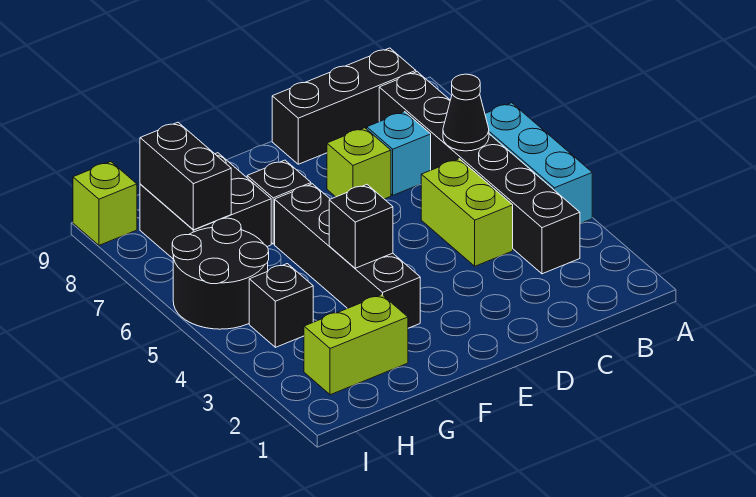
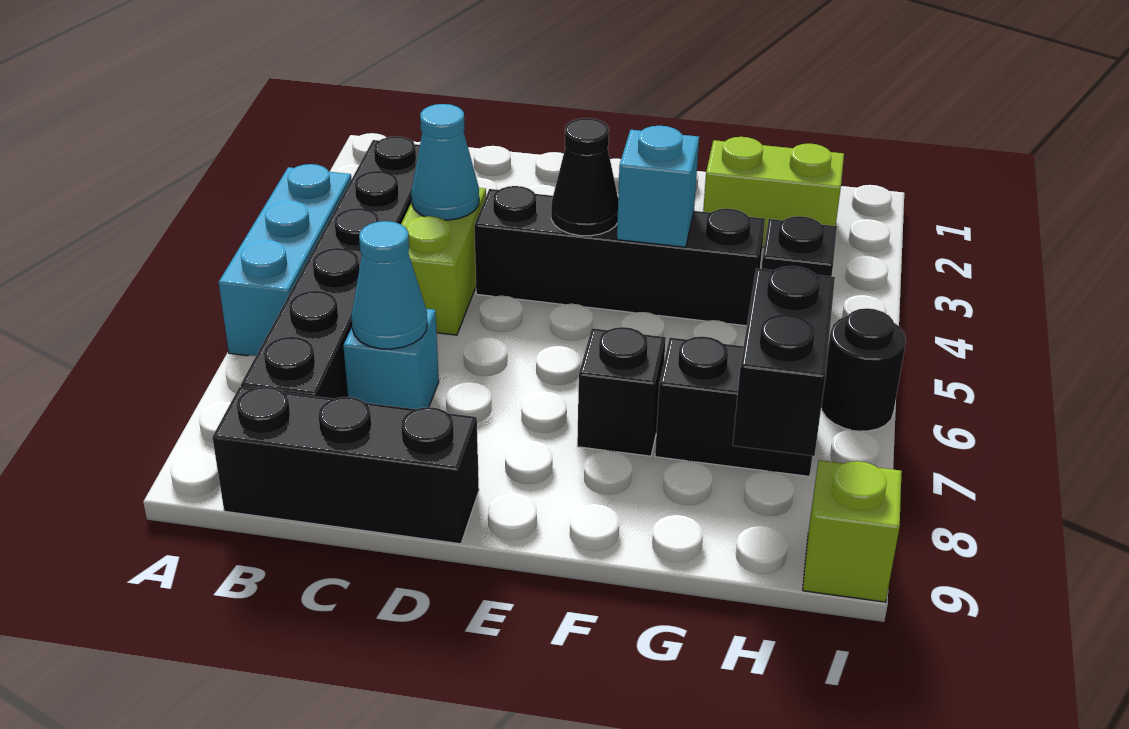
black cone B6 level 2 -> black cone E4 level 2
none -> cyan cone C4 level 2
none -> cyan cone C7 level 2
lime brick D7 level 1 -> none
black brick F3:F6 level 1 -> black brick D4:G4 level 1
black brick F4 level 2 -> cyan brick F4 level 2
black brick G7:H8 level 1 -> black brick G7:H7 level 1
black round brick H5:I6 level 1 -> black round brick I6 level 1

